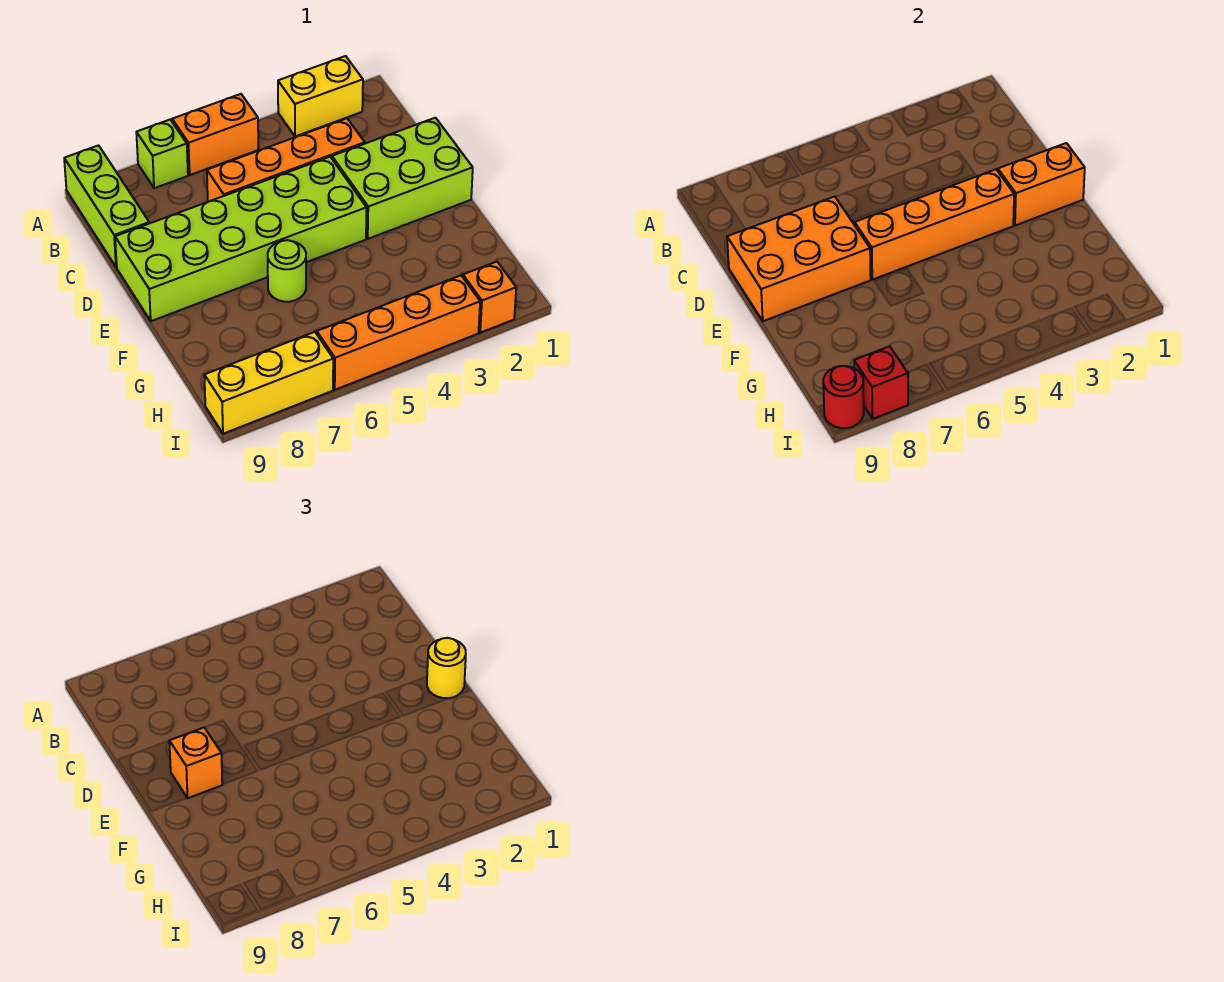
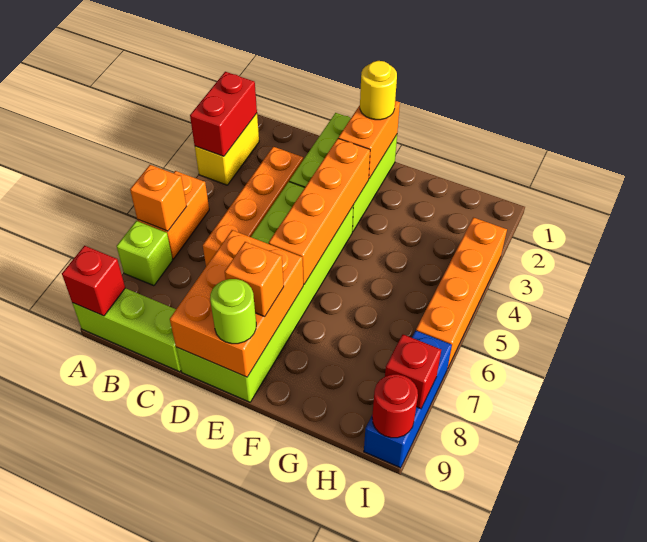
none -> red brick A2:A3 level 2
none -> red brick A9 level 2
lime round brick F6 level 1 -> lime round brick E9 level 3
orange brick I2 level 1 -> orange brick A6 level 2
yellow brick I7:I9 level 1 -> blue brick I7:I9 level 1

